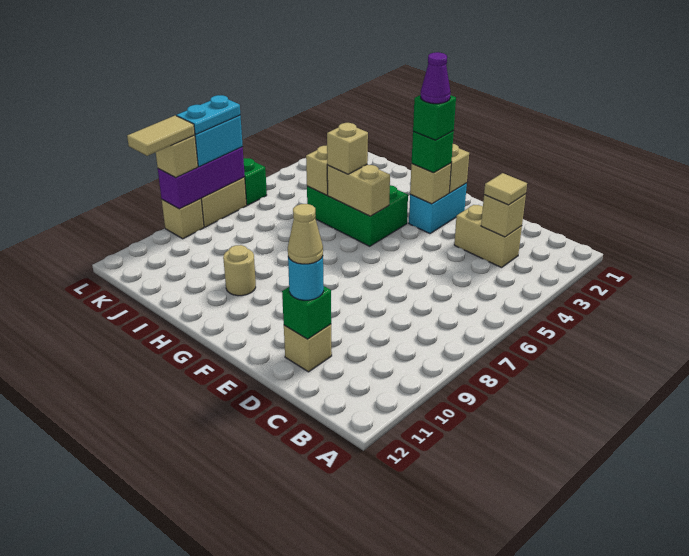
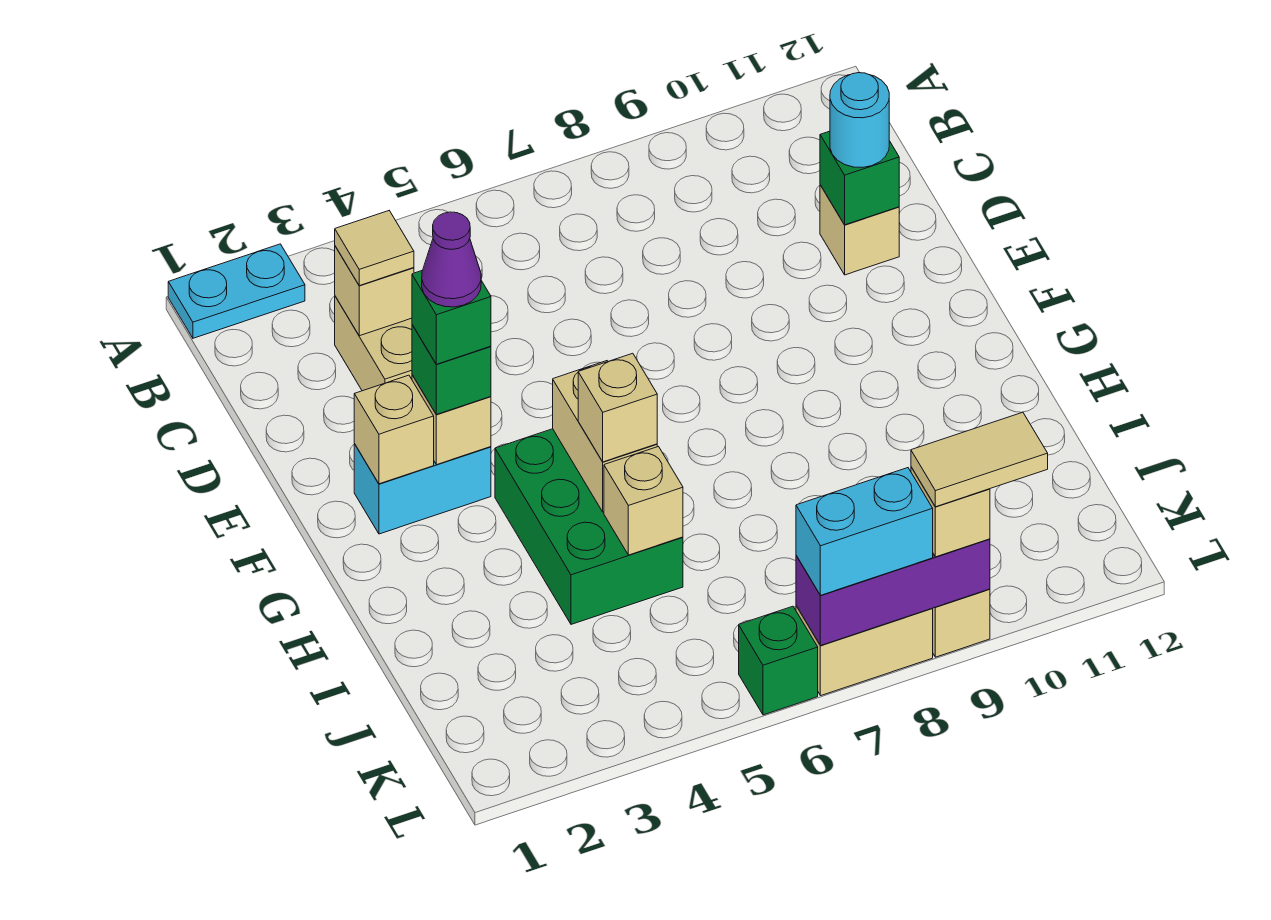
tan cone D11 level 4 -> none
tan round brick H10 level 1 -> none
cyan plate L7:L8 level 4 -> cyan plate A1:A2 level 1

